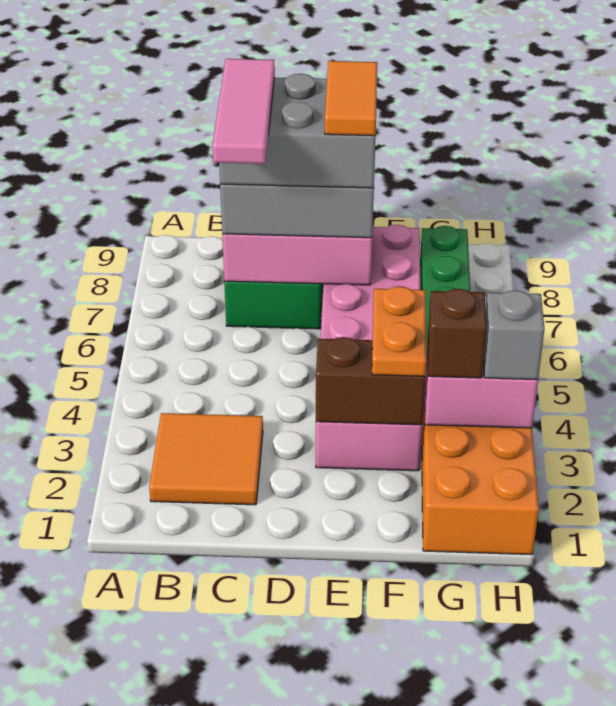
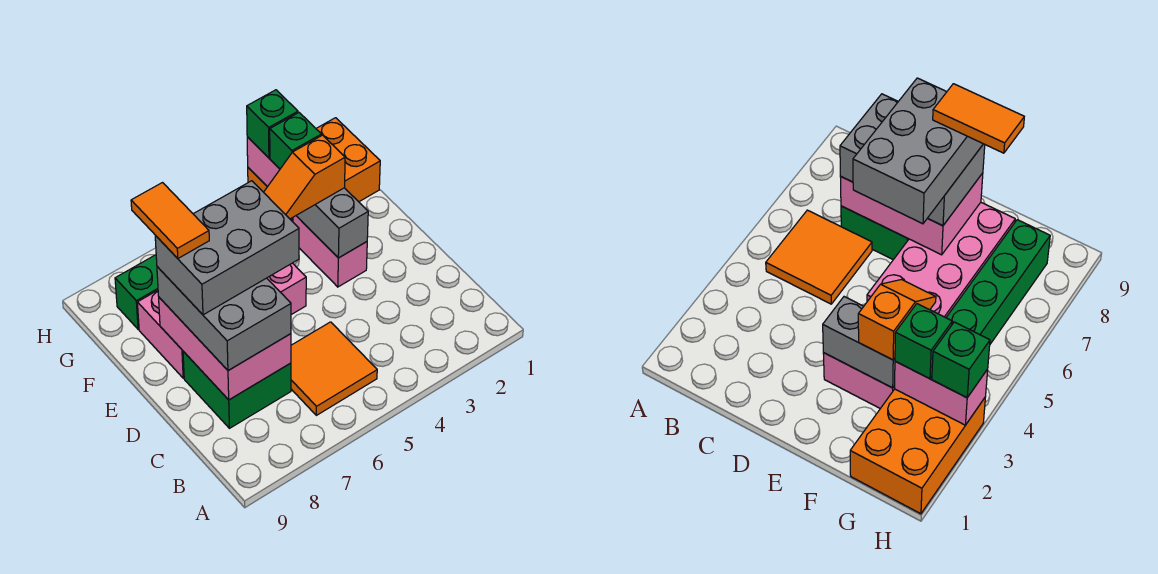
orange tile B2:C3 level 1 -> orange tile B5:C6 level 1
pink tile C6:C8 level 5 -> none
grey brick C7:E8 level 4 -> grey brick D6:E8 level 4
brown brick E3:F3 level 2 -> grey brick E3:F3 level 2
orange tile E7:E8 level 5 -> orange tile E8:F8 level 5
orange plate F3:F4 level 3 -> orange slope F3:F4 level 3 top 3
brown brick G3 level 3 -> green brick G3 level 3
grey brick H3 level 3 -> green brick H3 level 3

